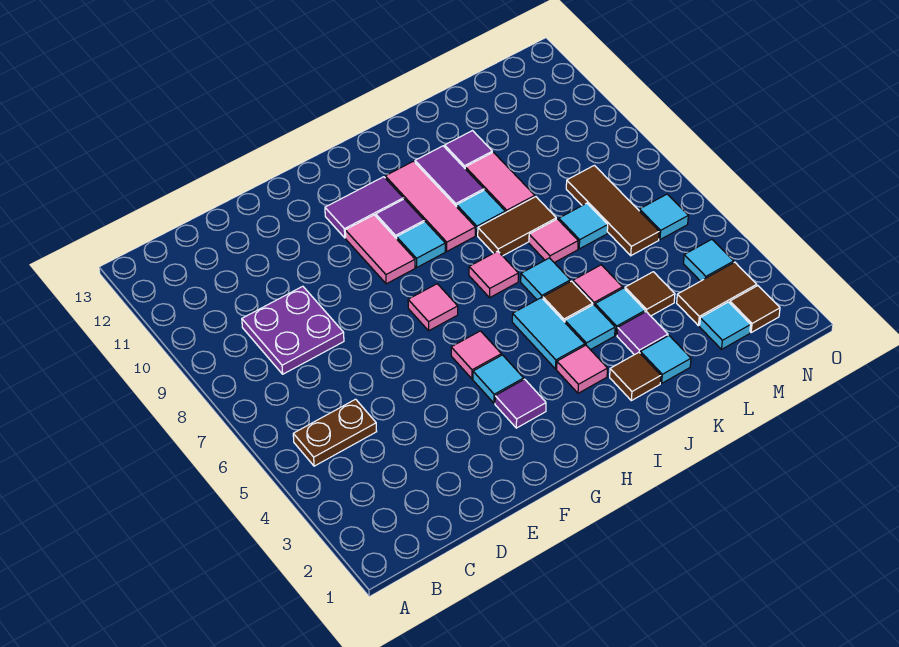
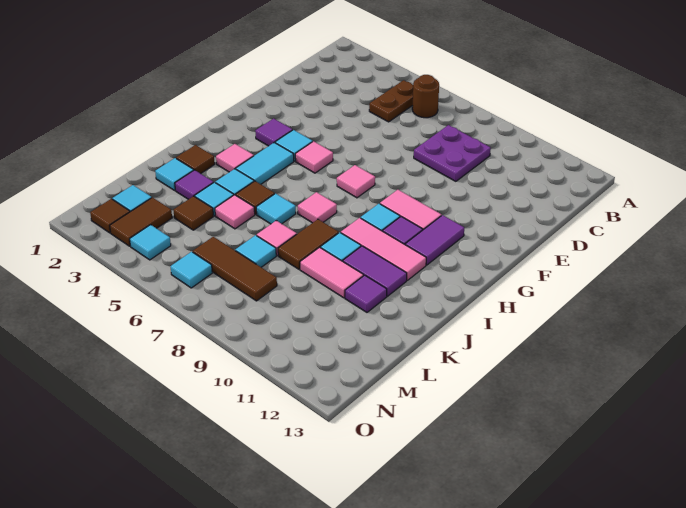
none -> brown round brick B6 level 1
cyan tile I4:I5 level 1 -> cyan tile H4:I4 level 1

